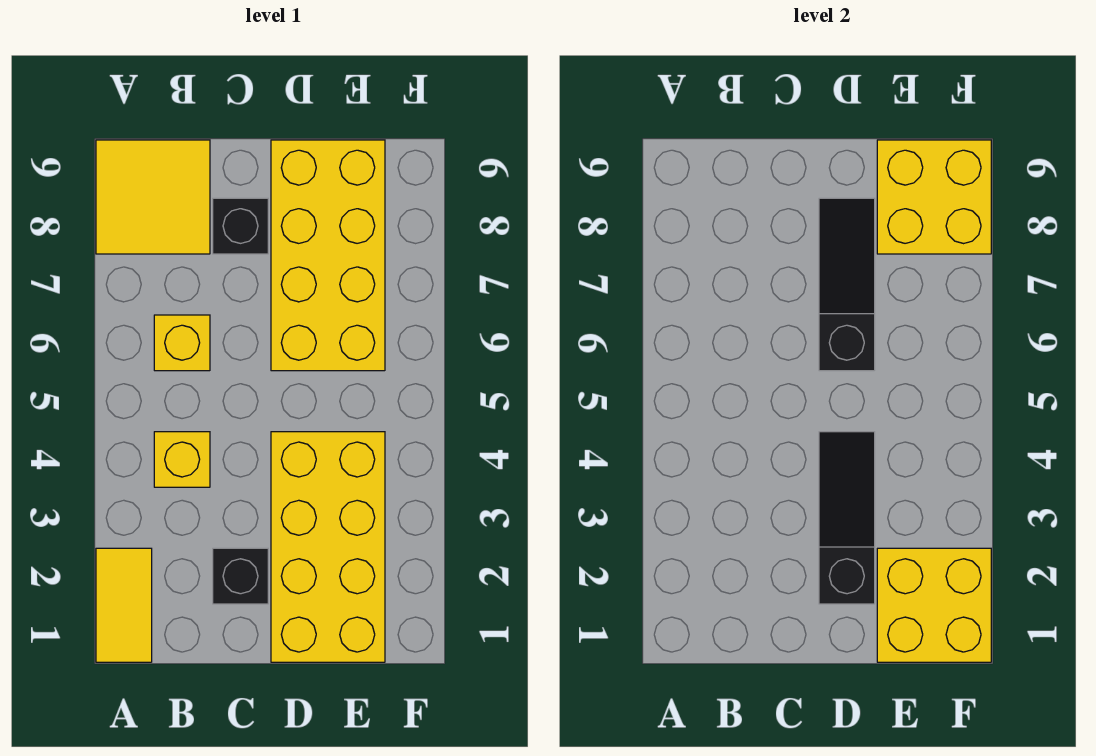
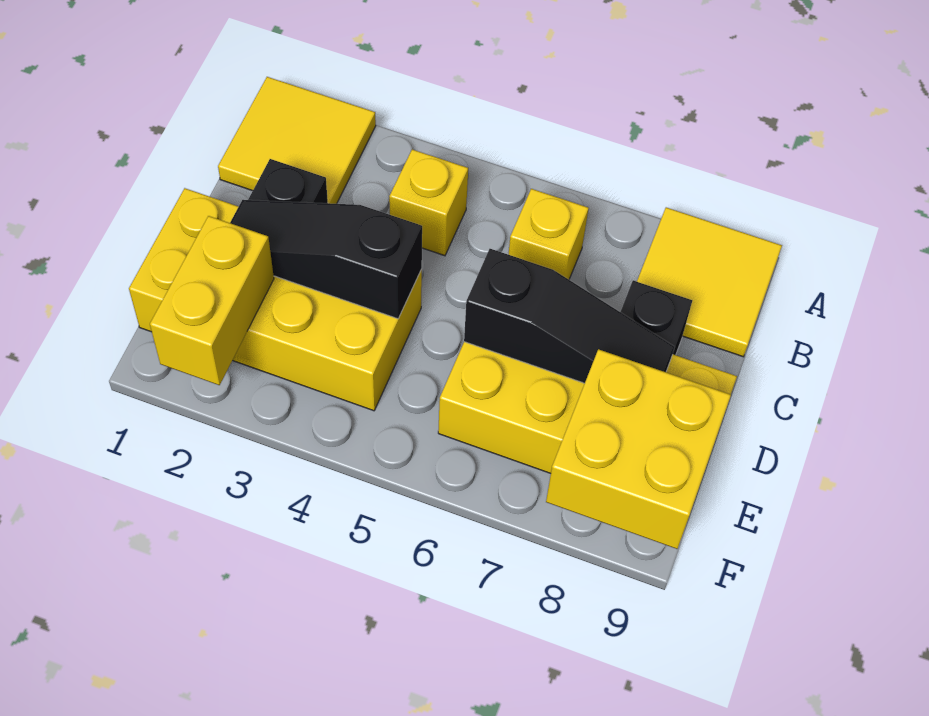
yellow tile A1:A2 level 1 -> yellow tile A1:B2 level 1
black slope D2:D4 level 2 top 2 -> black slope D2:D4 level 2 top 4
yellow brick E1:F2 level 2 -> yellow brick E2:F2 level 2

